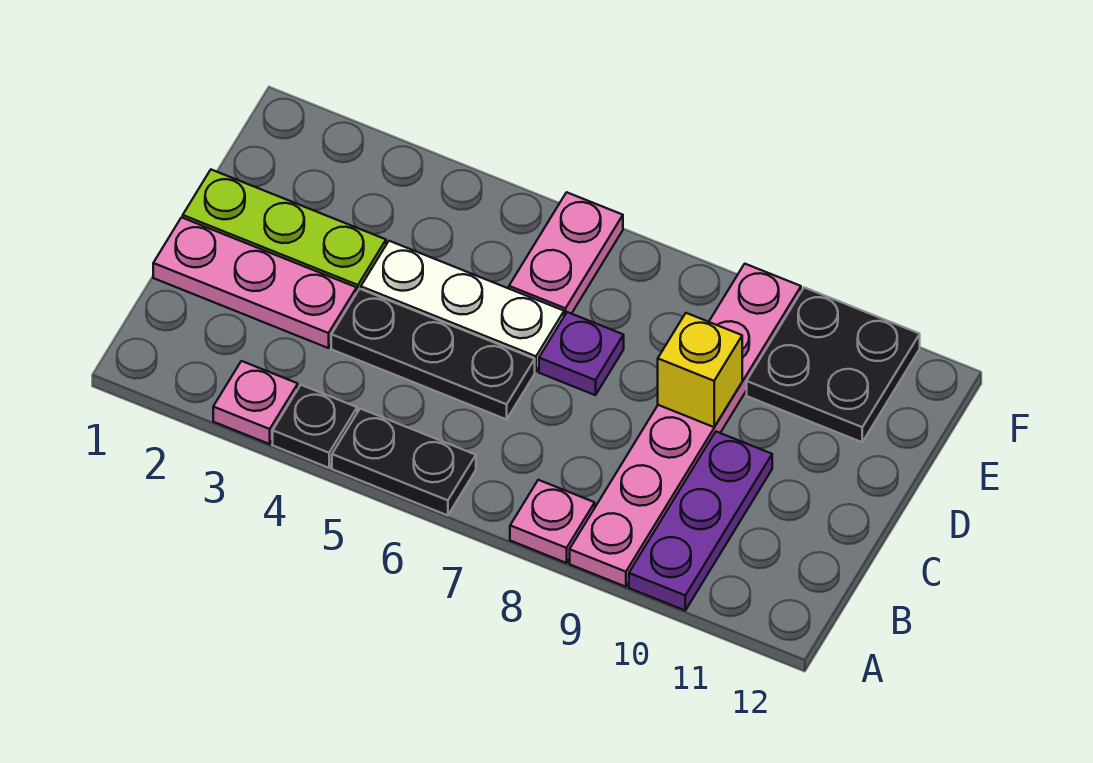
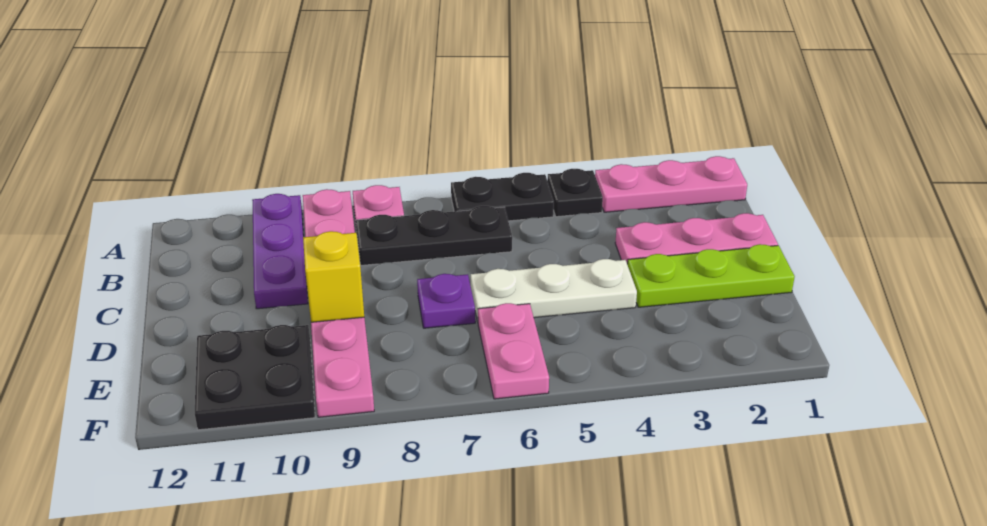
pink plate A3 level 1 -> pink plate A1:A3 level 1
black plate C4:C6 level 1 -> black plate B6:B8 level 1

